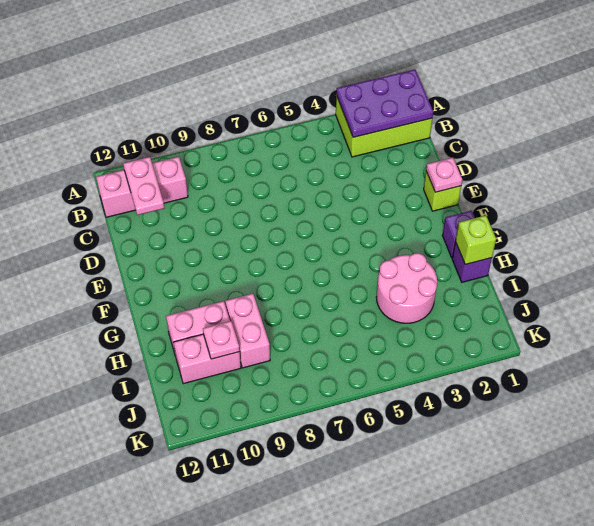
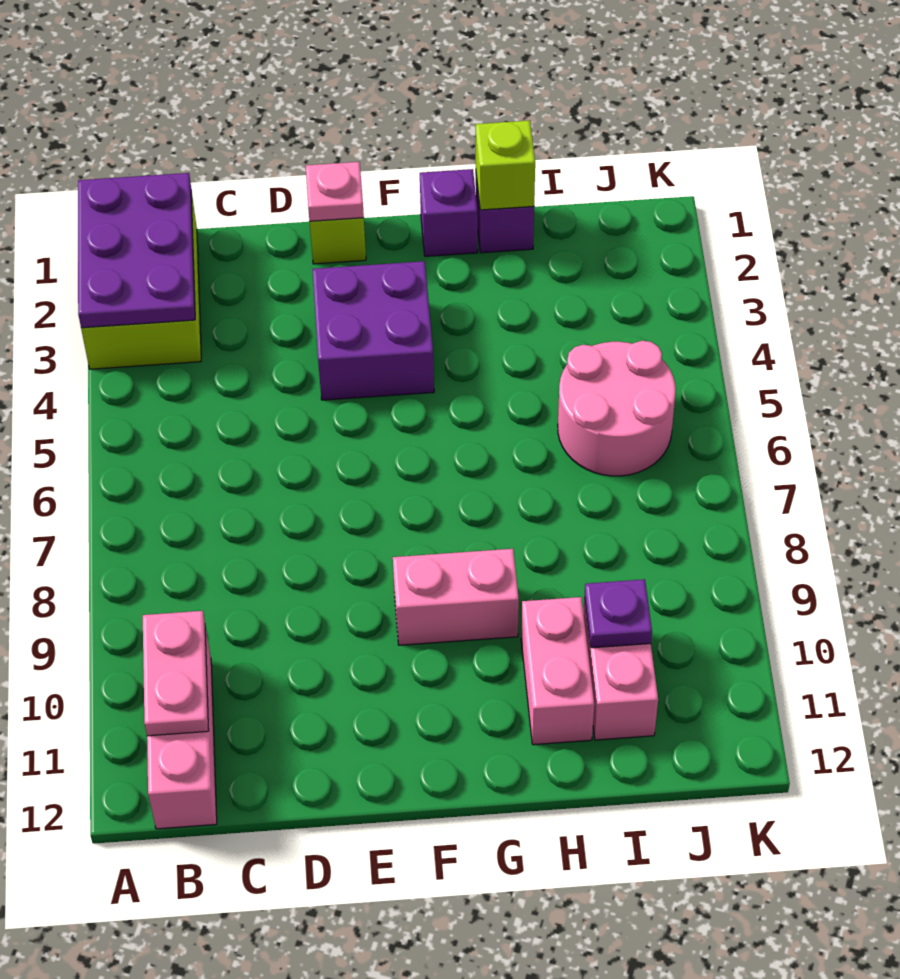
pink plate B11:C11 level 2 -> pink plate B10:B11 level 2
none -> purple brick E3:F4 level 1
pink round brick H3:I4 level 1 -> pink round brick I5:J6 level 1
pink brick H9:I9 level 1 -> pink brick F9:G9 level 1
pink plate I10 level 2 -> purple plate I10 level 2

